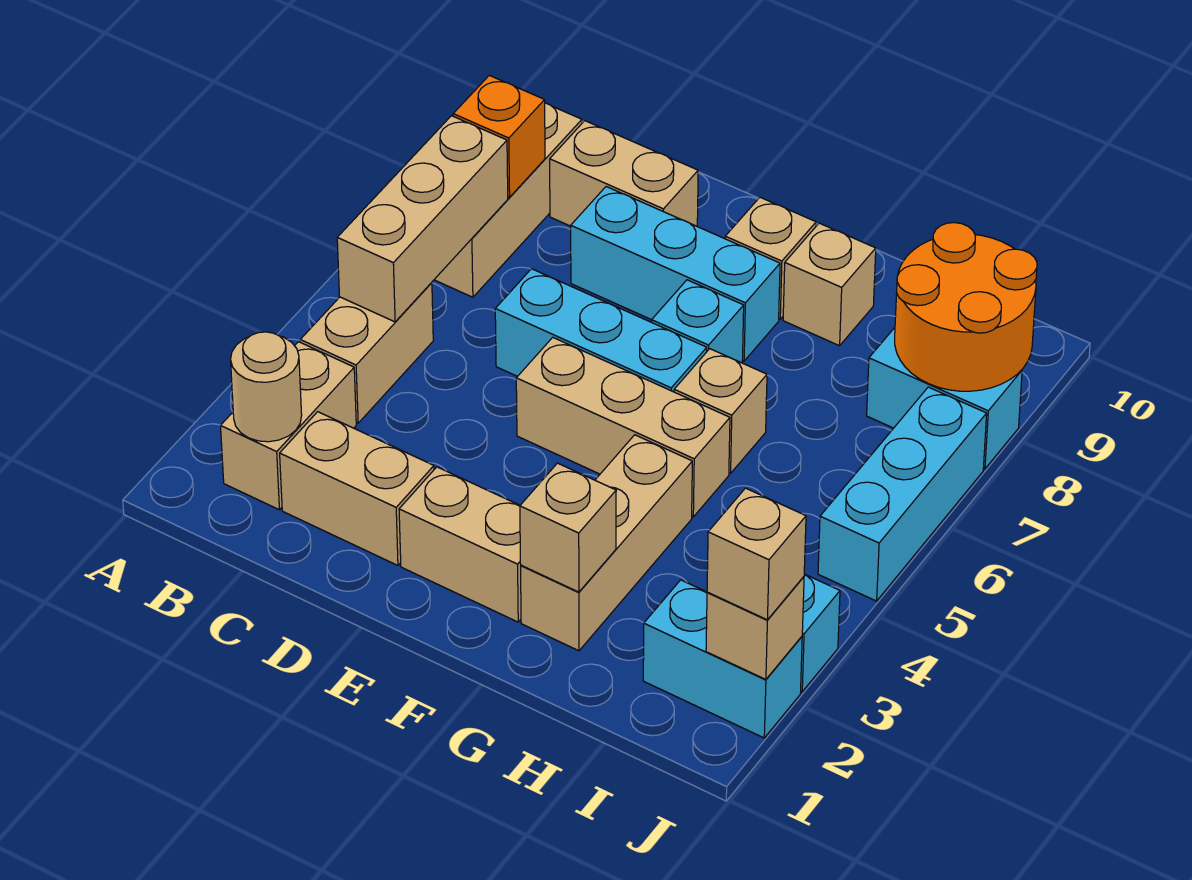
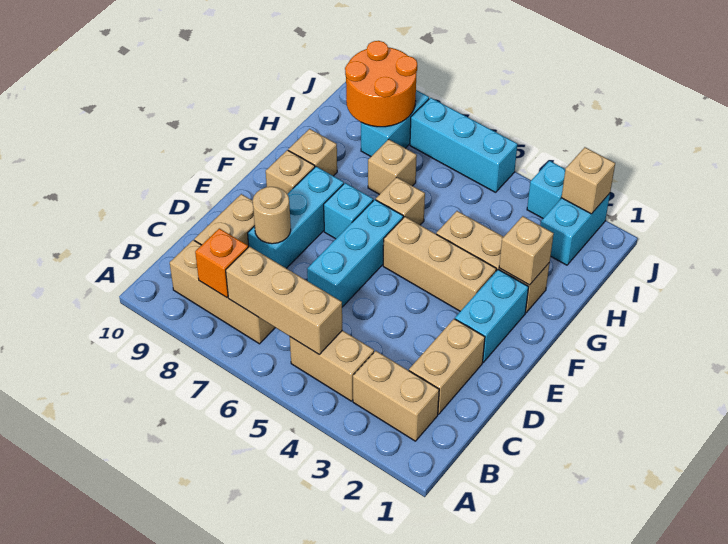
tan round brick B2 level 2 -> tan round brick D8 level 2
tan brick E2:F2 level 1 -> cyan brick E2:F2 level 1
tan brick E5:G5 level 1 -> tan brick F3:F5 level 1
tan brick J2 level 3 -> tan brick H7 level 1

